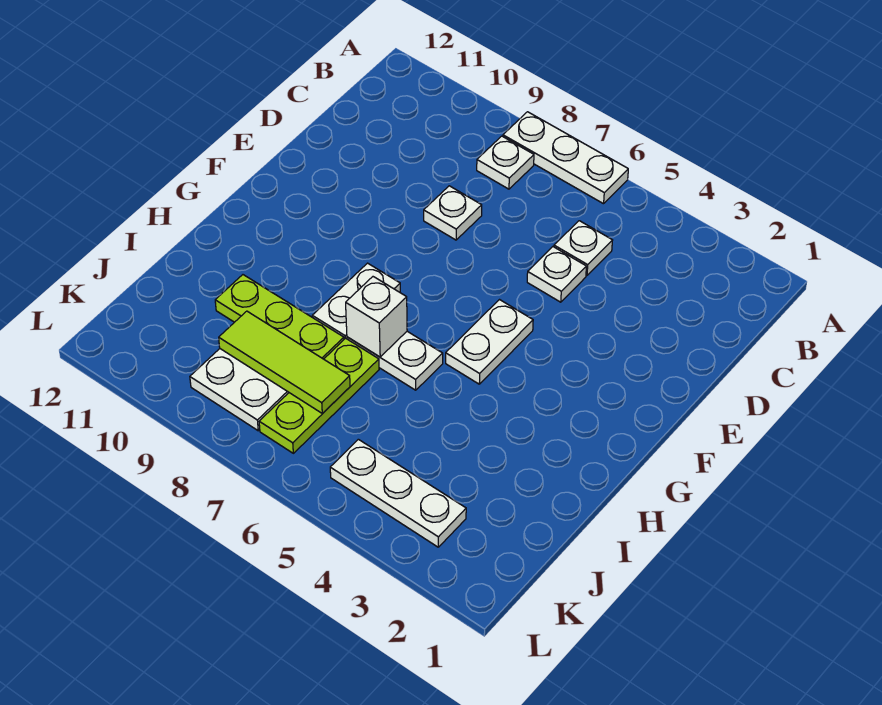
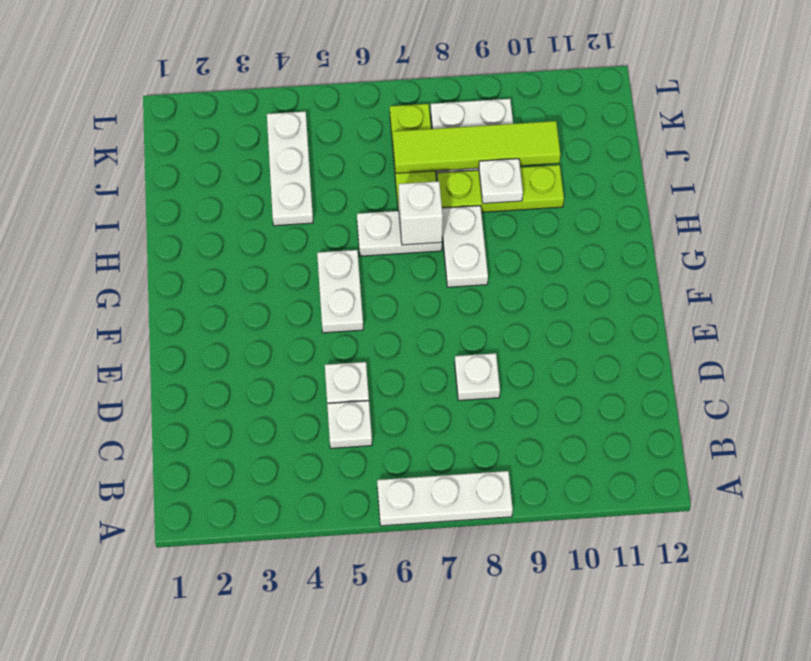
white plate B8 level 1 -> white plate I9 level 2
lime tile J7:J9 level 2 -> lime tile J7:J10 level 2
white plate K3:K5 level 1 -> white plate I4:K4 level 1

